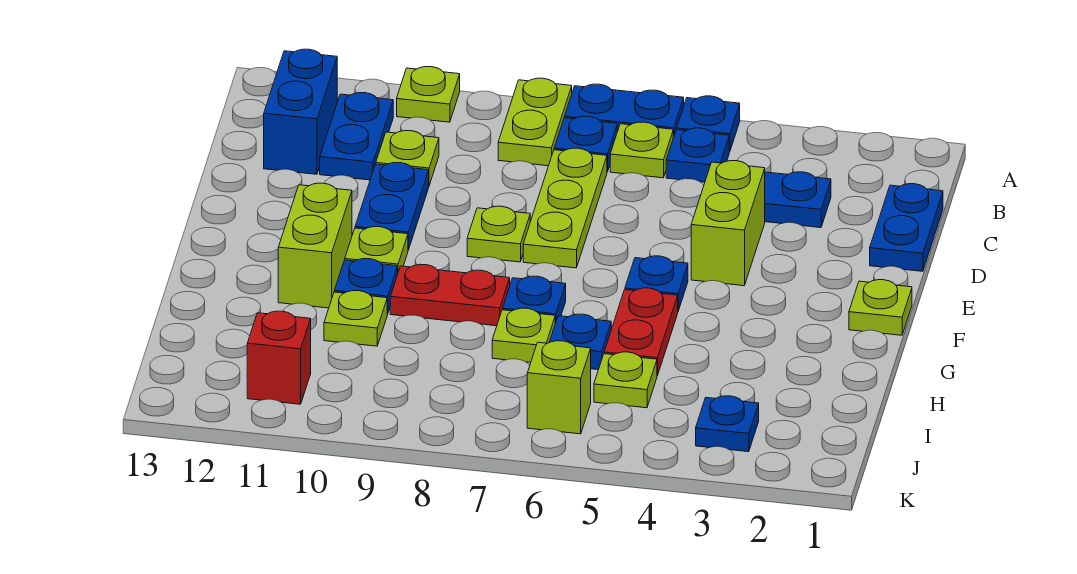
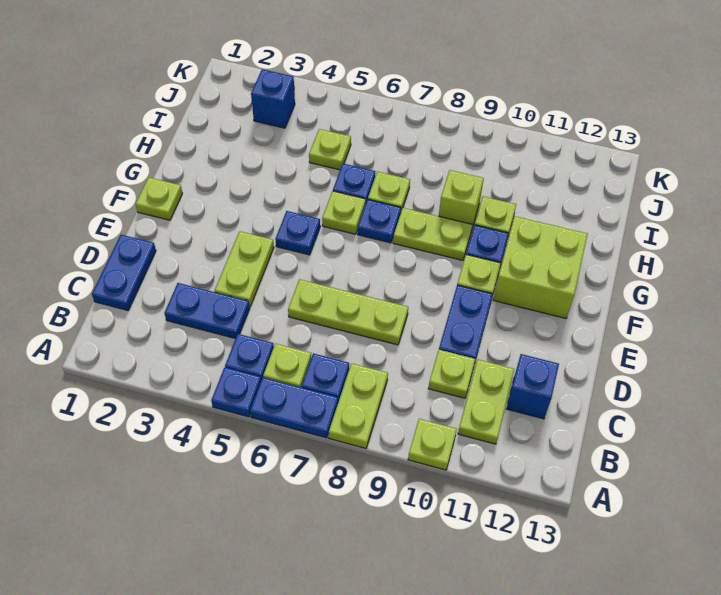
blue plate B11:C11 level 1 -> lime plate B11:C11 level 1
blue brick B12:C12 level 1 -> blue brick C12 level 1
lime plate C7:E7 level 1 -> lime plate D6:D8 level 1
lime brick D4:E4 level 1 -> lime plate D4:E4 level 1
lime plate E8 level 1 -> lime plate G6 level 1
lime brick F11:G11 level 1 -> lime brick F11:G12 level 1
red plate G5:H5 level 1 -> none
red plate G8:G9 level 1 -> lime plate G8:G9 level 1
blue plate J3 level 1 -> blue brick J3 level 1
lime brick J6 level 1 -> lime brick H9 level 1
red brick J11 level 1 -> none

